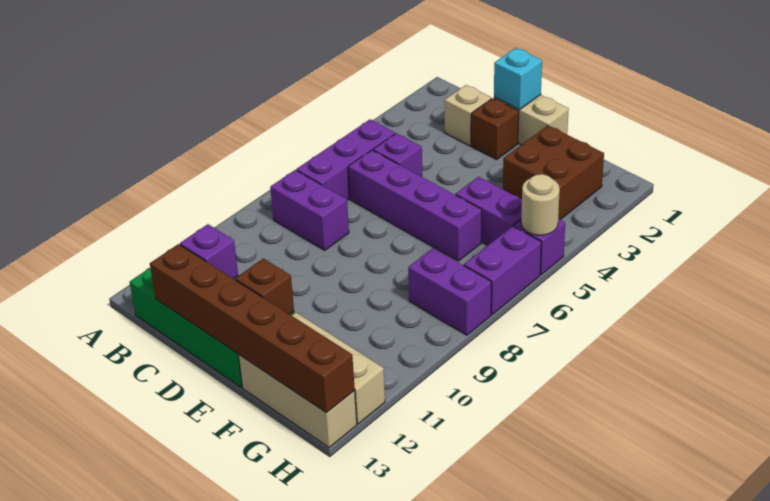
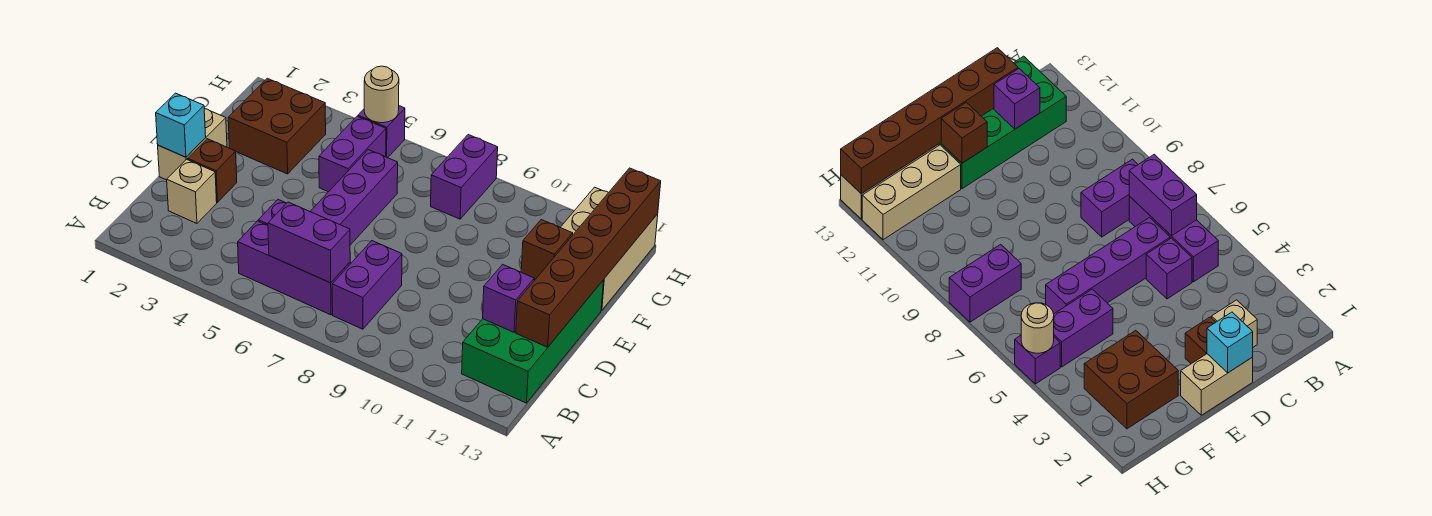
purple brick H6:H7 level 1 -> purple brick B6:B7 level 2

